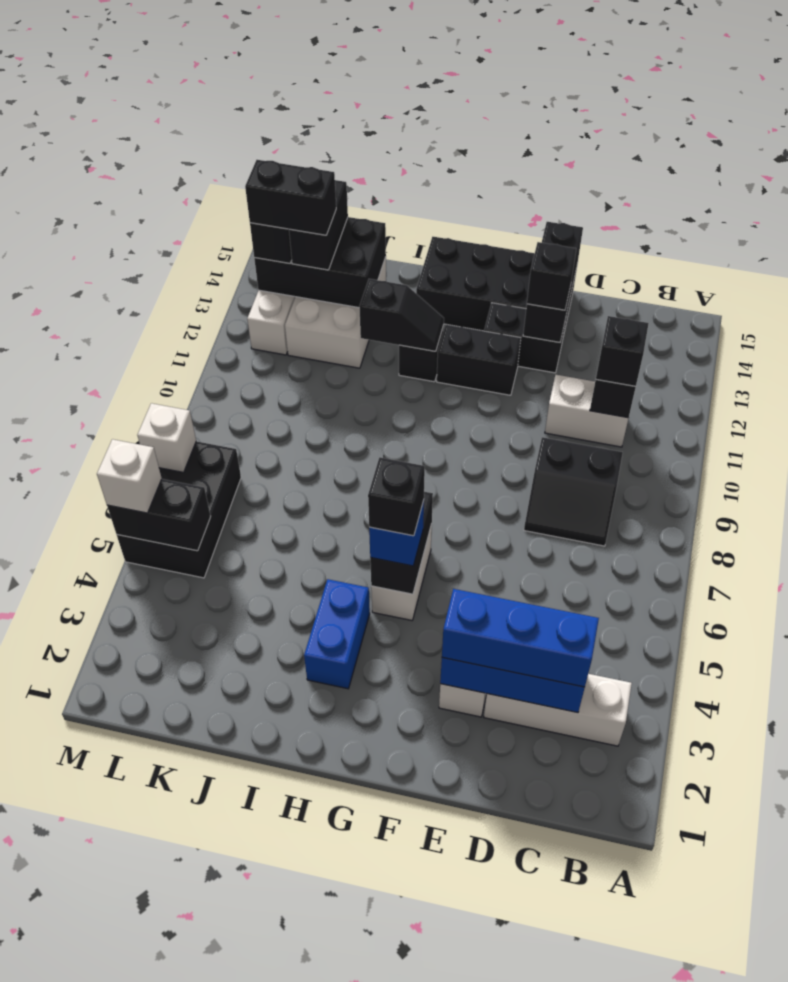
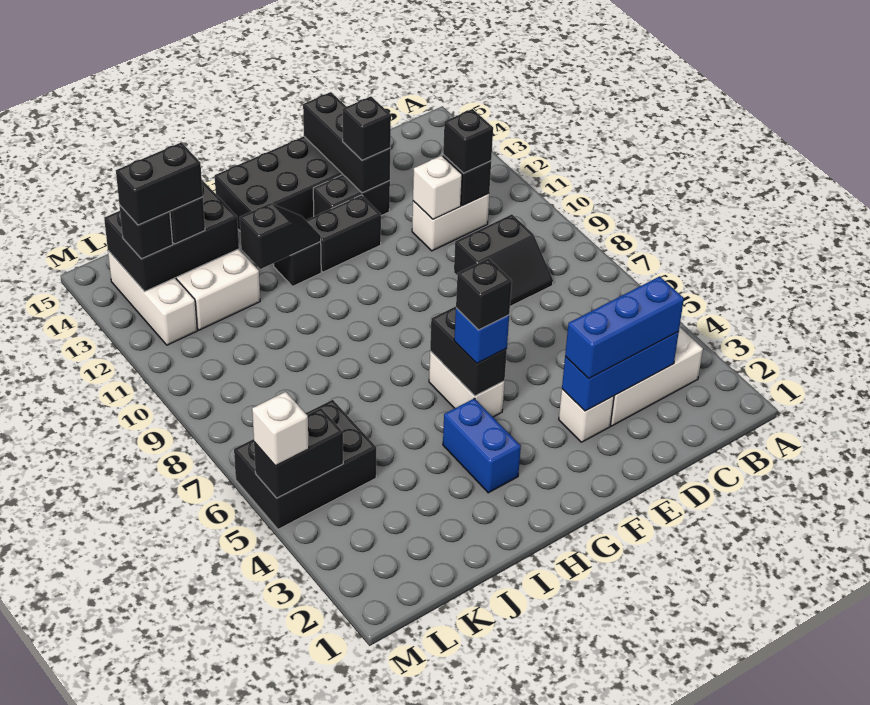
black brick L5:M7 level 1 -> black brick K5:M6 level 1
white brick M7 level 2 -> white brick D11 level 2

